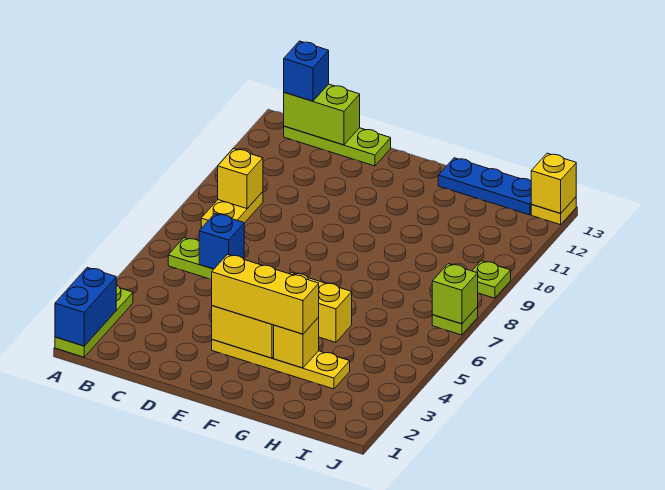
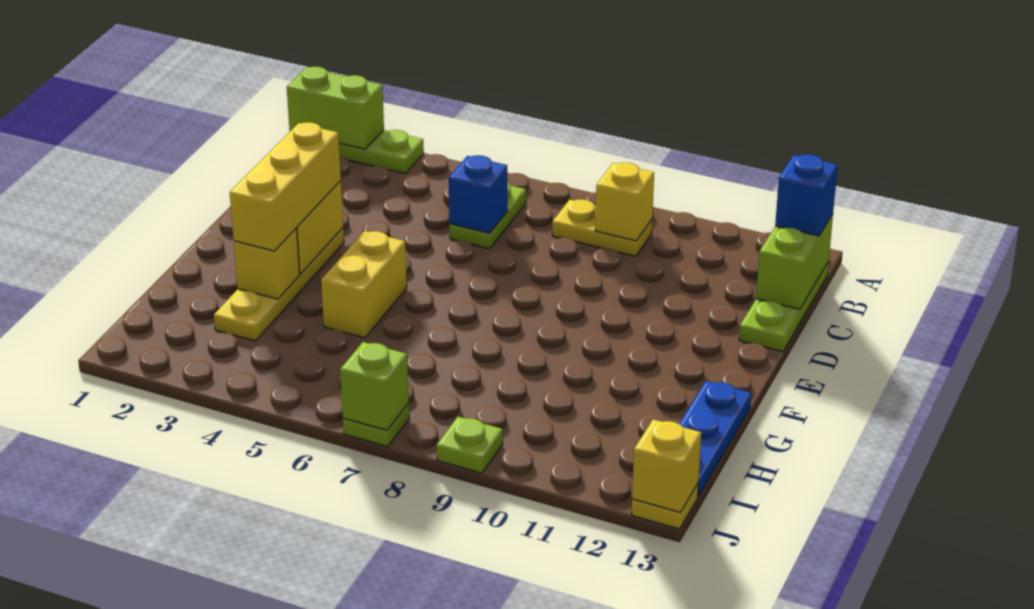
blue brick A1:A2 level 2 -> lime brick A1:A2 level 2

